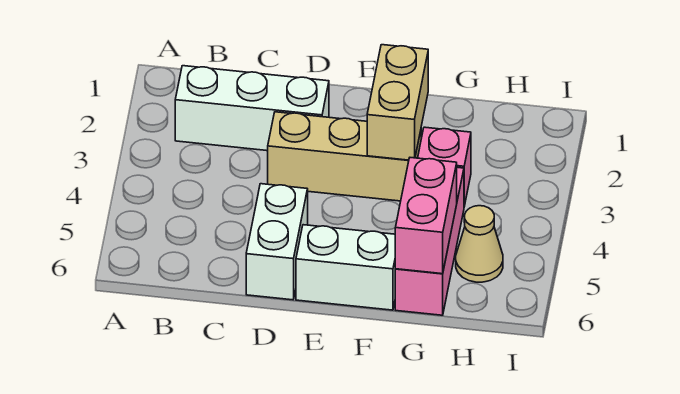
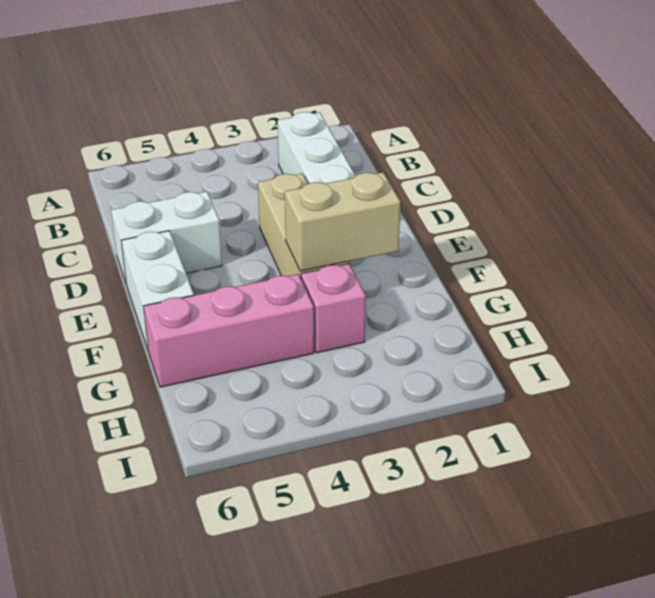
pink brick G5:G6 level 2 -> none
tan cone H5 level 1 -> none

